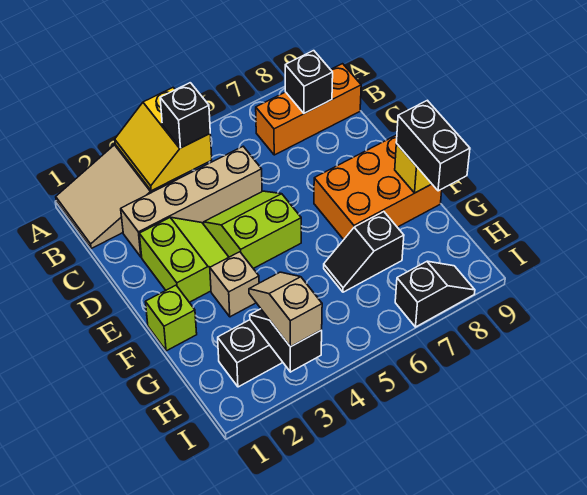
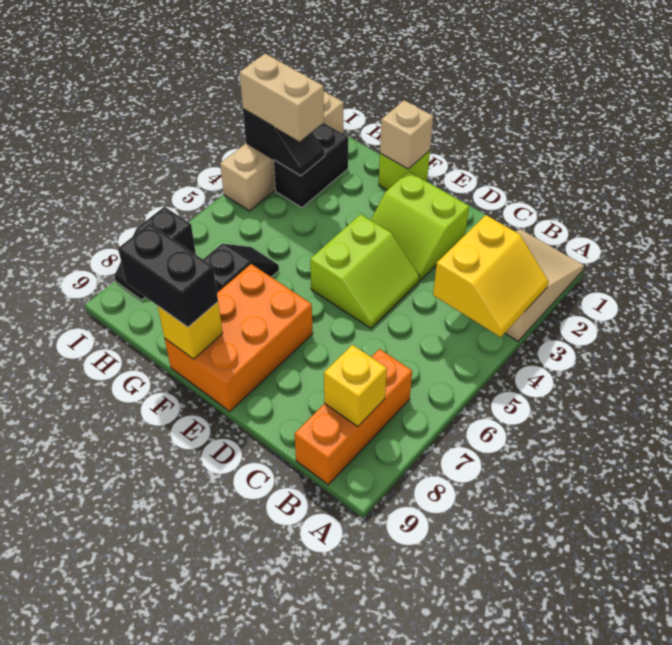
yellow slope A3:B4 level 2 top 4 -> yellow slope A3:B4 level 2 top B
black brick B4 level 3 -> none
black brick B8 level 2 -> yellow brick B8 level 2
tan brick C2:C5 level 1 -> tan brick I1:I4 level 1
tan brick F3 level 1 -> tan brick F1 level 2
tan slope H3:I3 level 3 top I -> tan brick H3:I3 level 3

